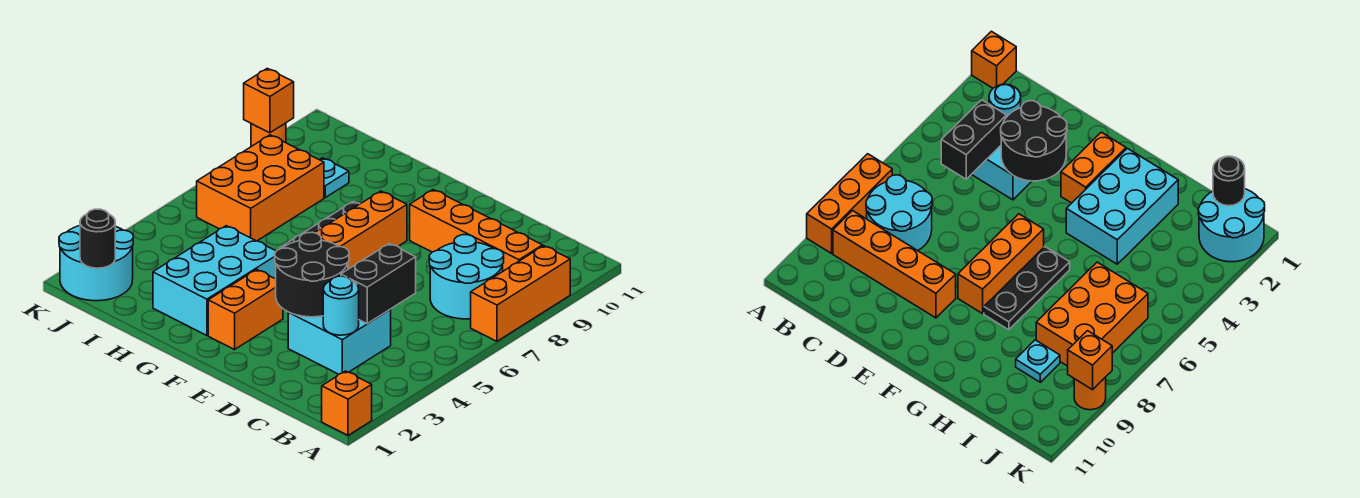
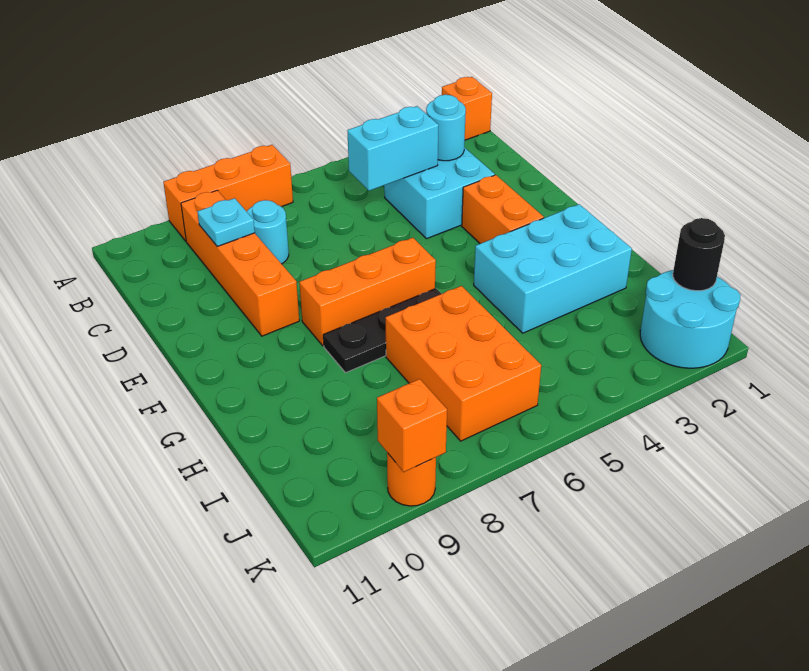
cyan round brick B7:C8 level 1 -> cyan round brick C8 level 1
black brick C4:C5 level 2 -> cyan brick C4:C5 level 2
black round brick D3:E4 level 2 -> none
orange brick F2:F3 level 1 -> orange brick E3:F3 level 1
orange brick I6:J8 level 1 -> orange brick H6:J7 level 1
cyan plate I9 level 1 -> cyan plate C9 level 2

